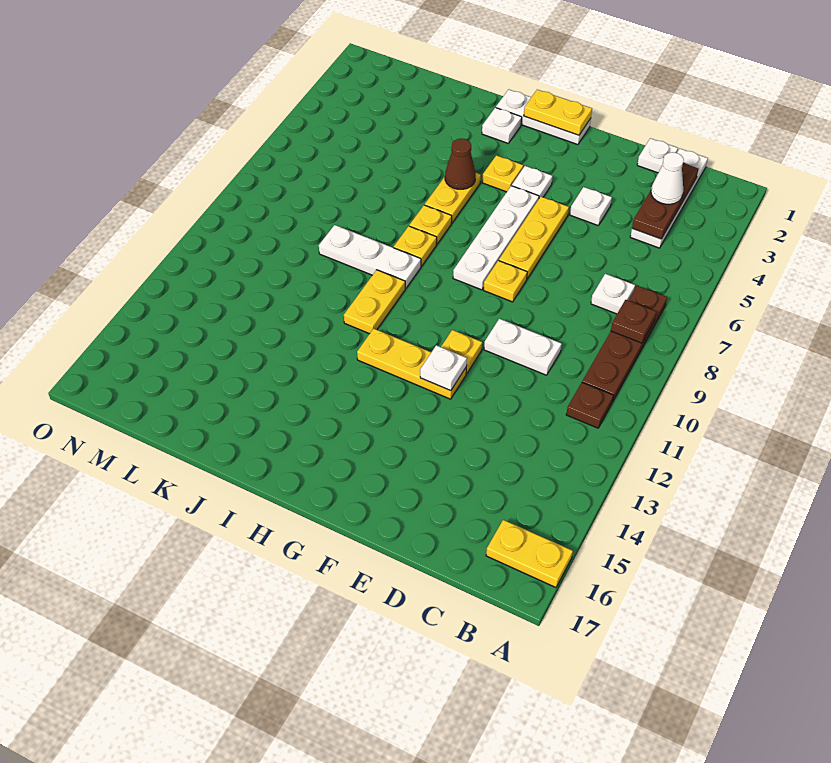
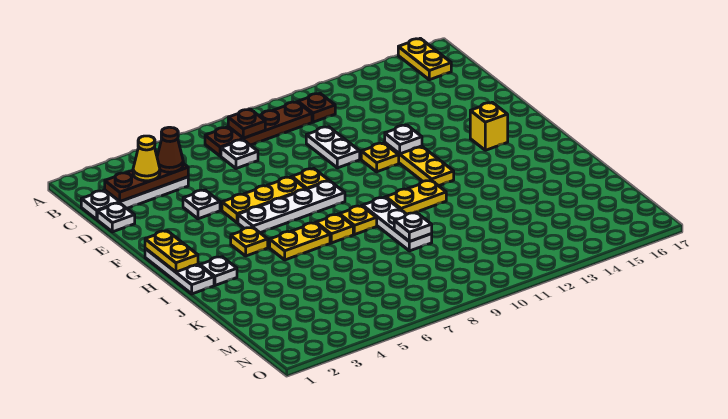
white cone C3 level 3 -> yellow cone C3 level 3
white plate G4 level 1 -> white plate K9 level 2
none -> yellow brick G15 level 1
brown cone I5 level 2 -> brown cone C4 level 3

